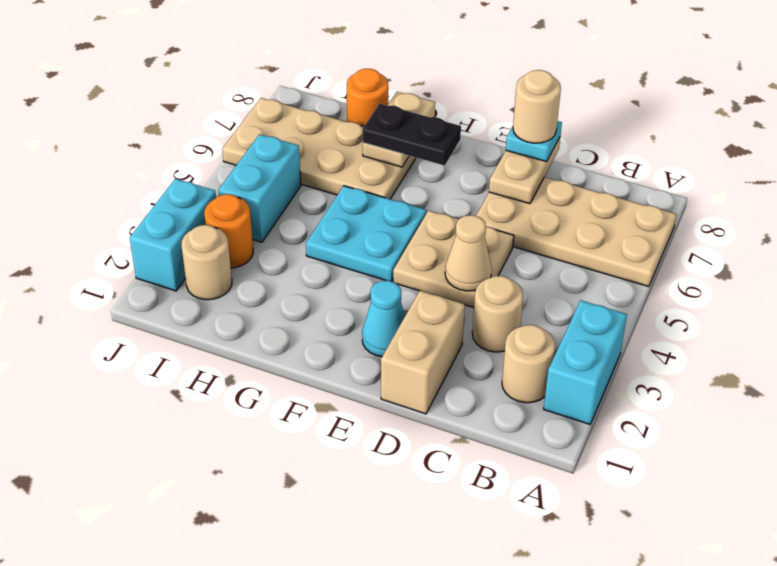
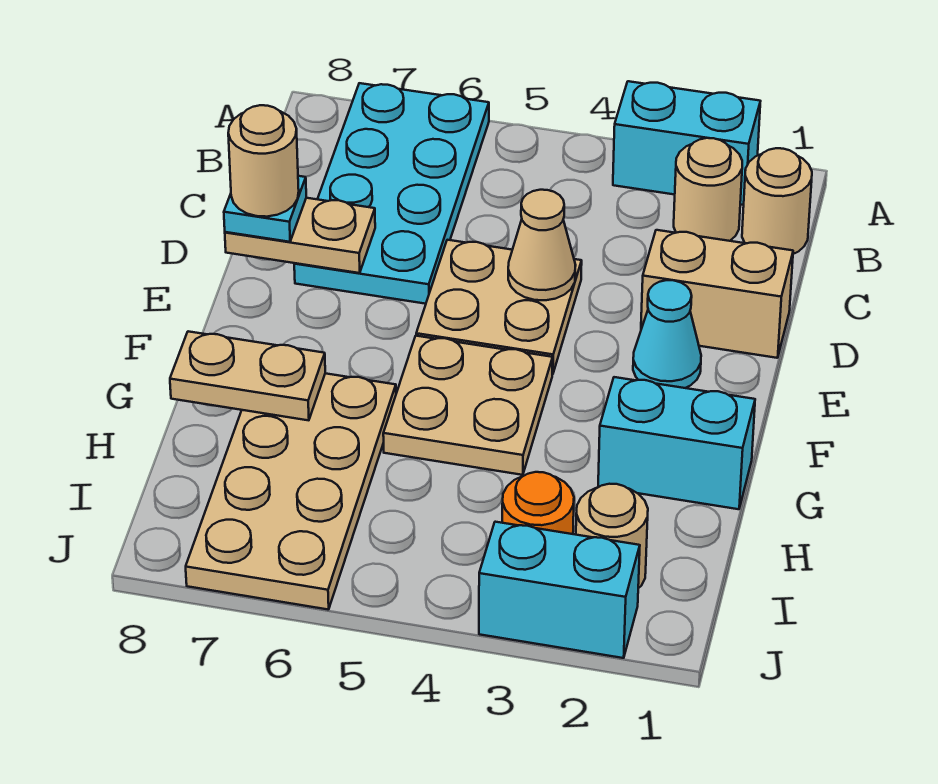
tan plate A6:D7 level 1 -> cyan plate A6:D7 level 1
tan round brick C3 level 1 -> tan round brick B1 level 1
cyan plate F4:G5 level 1 -> tan plate F4:G5 level 1
black plate F7:G7 level 3 -> none
orange round brick H8 level 1 -> none
cyan brick I4:I5 level 1 -> cyan brick G1:G2 level 1

